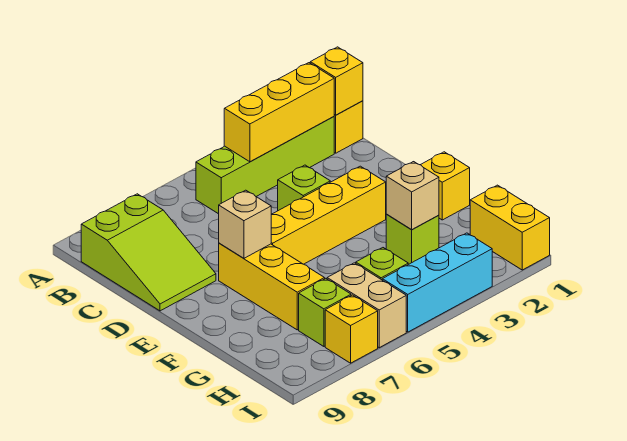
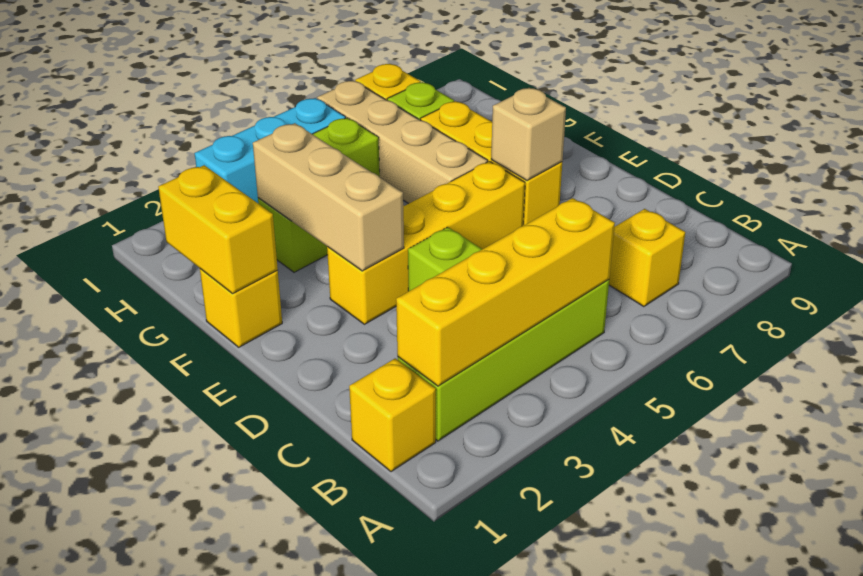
yellow brick B1 level 2 -> yellow brick B7 level 1
yellow brick B2:B4 level 2 -> yellow brick B2:B5 level 2
lime slope B8:D9 level 1 top B -> none
tan brick G3 level 2 -> tan brick E3:G3 level 2
yellow brick H1:I1 level 1 -> yellow brick F1:G1 level 2
tan brick H6:I6 level 1 -> tan brick F6:I6 level 1

